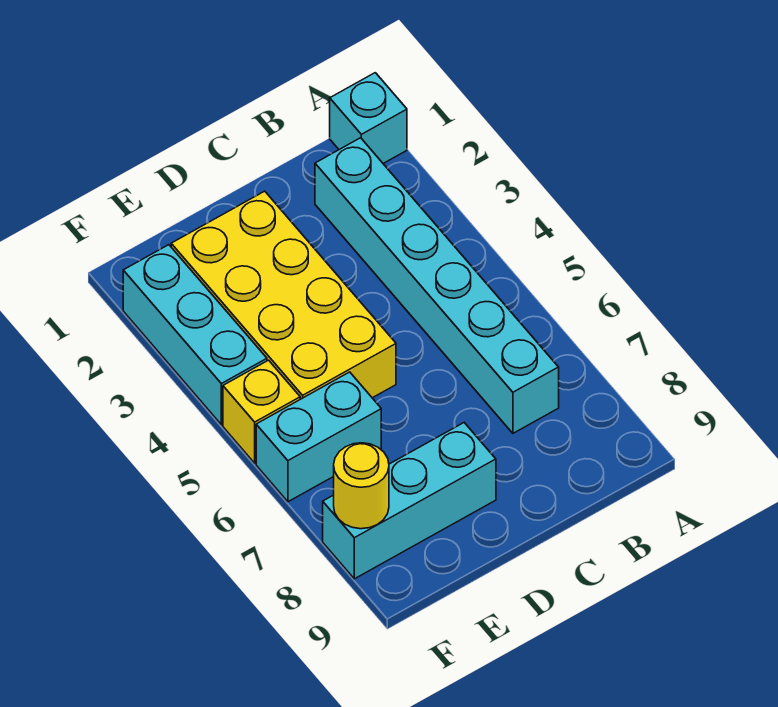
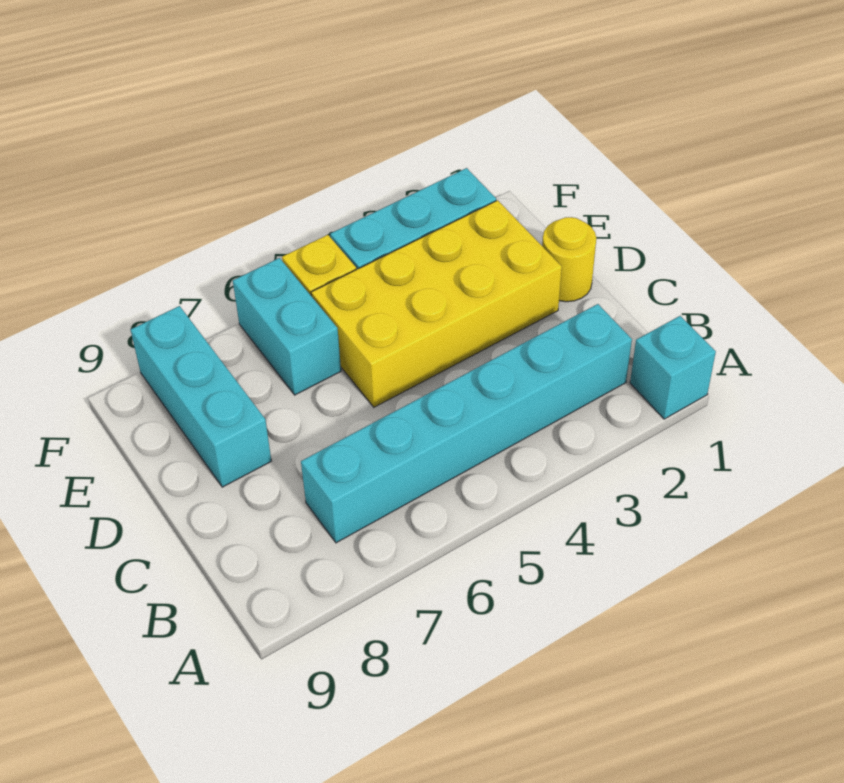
yellow round brick F8 level 2 -> yellow round brick D1 level 1

